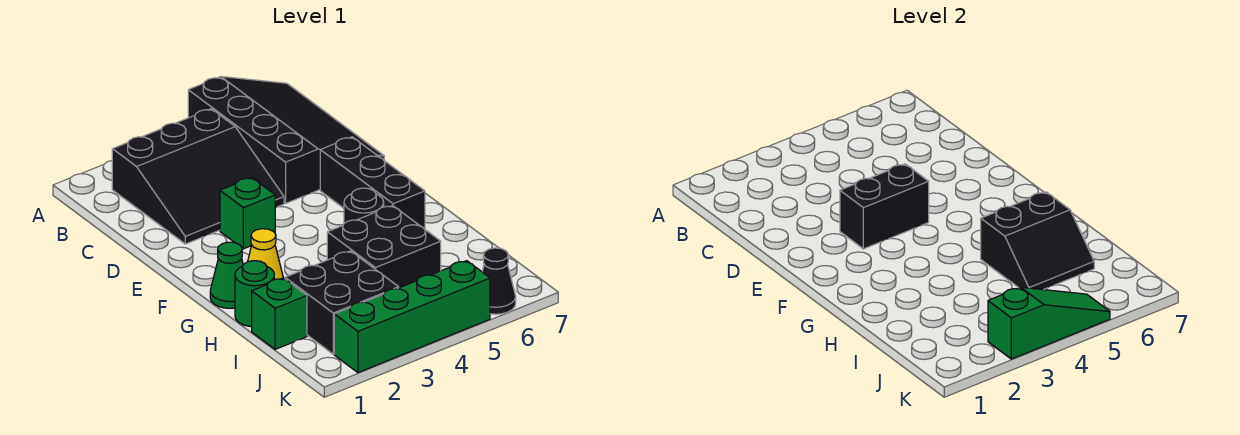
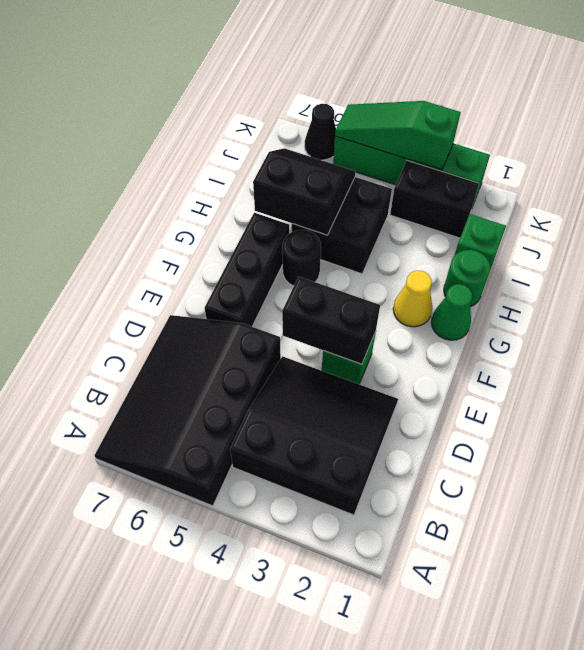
black brick I2:J3 level 1 -> black brick J2:J3 level 1

